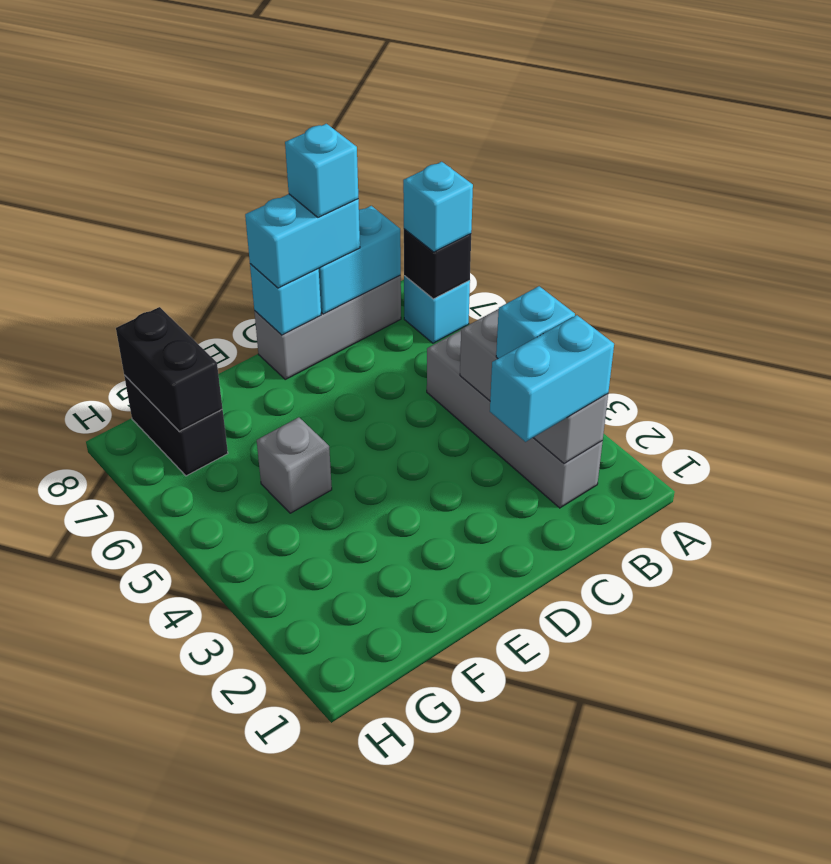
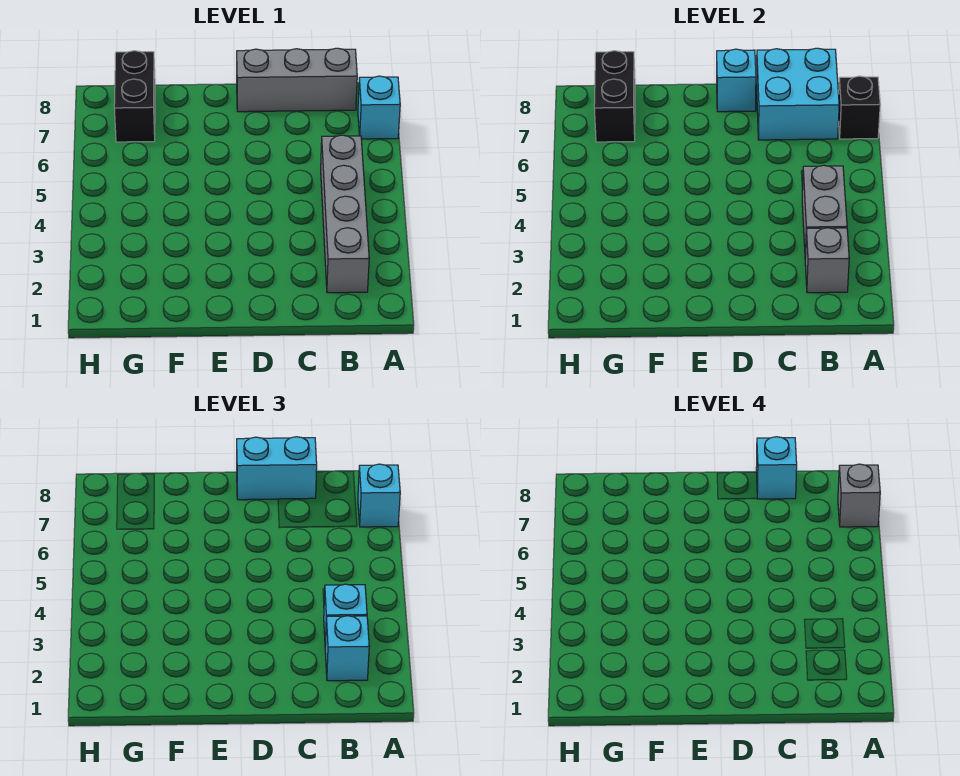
cyan brick B2:C2 level 3 -> cyan brick B2 level 3
cyan brick B8:C8 level 2 -> cyan brick B7:C8 level 2
grey brick F5 level 1 -> grey brick A7 level 4

